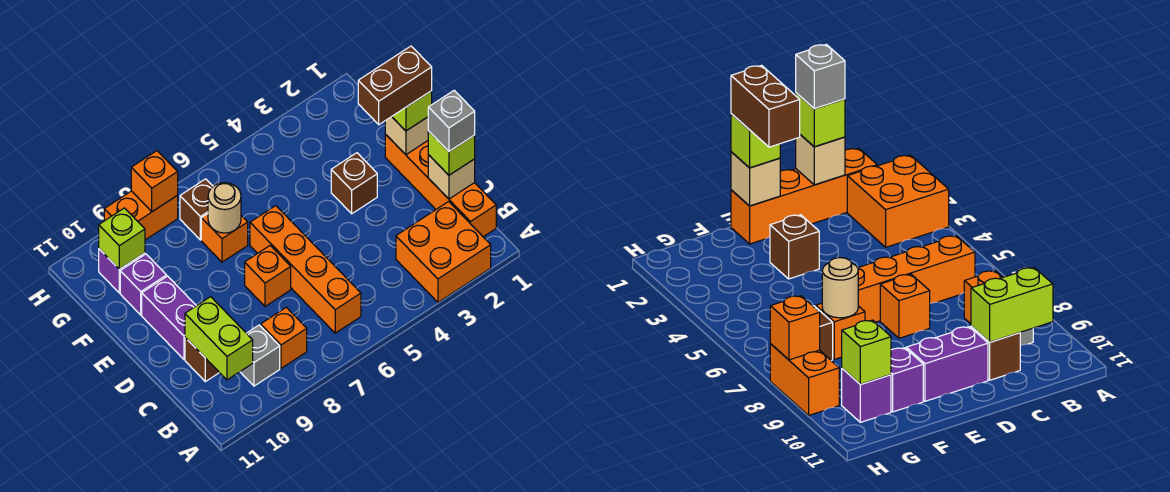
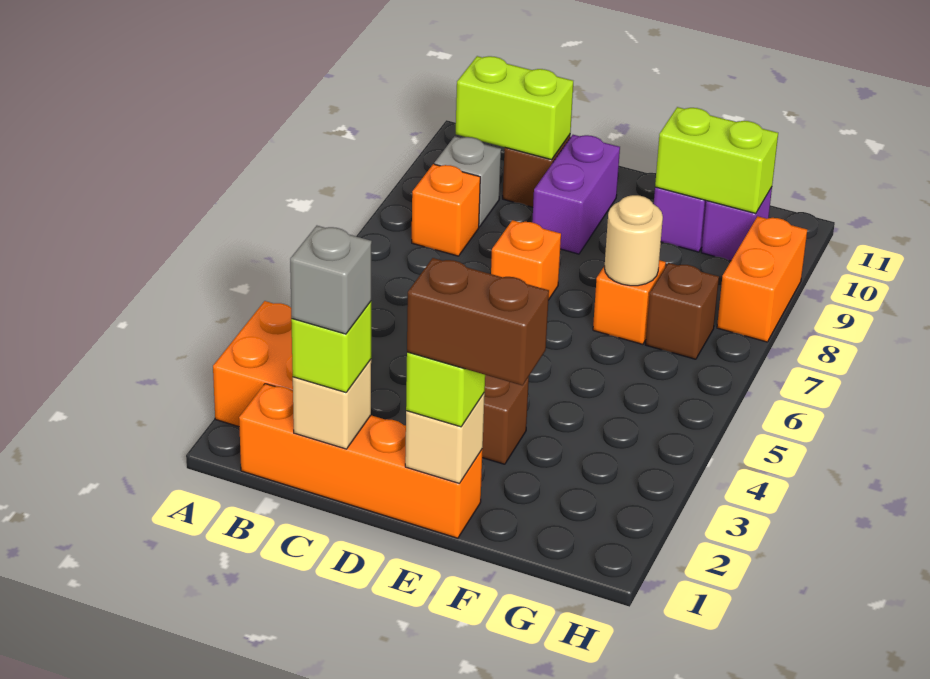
orange brick B6:E6 level 1 -> none
purple brick D10:E10 level 1 -> purple brick D9:D10 level 1
brown brick E1:E2 level 4 -> brown brick E1:F1 level 4
lime brick G10 level 2 -> lime brick F10:G10 level 2
orange brick H8 level 2 -> none

